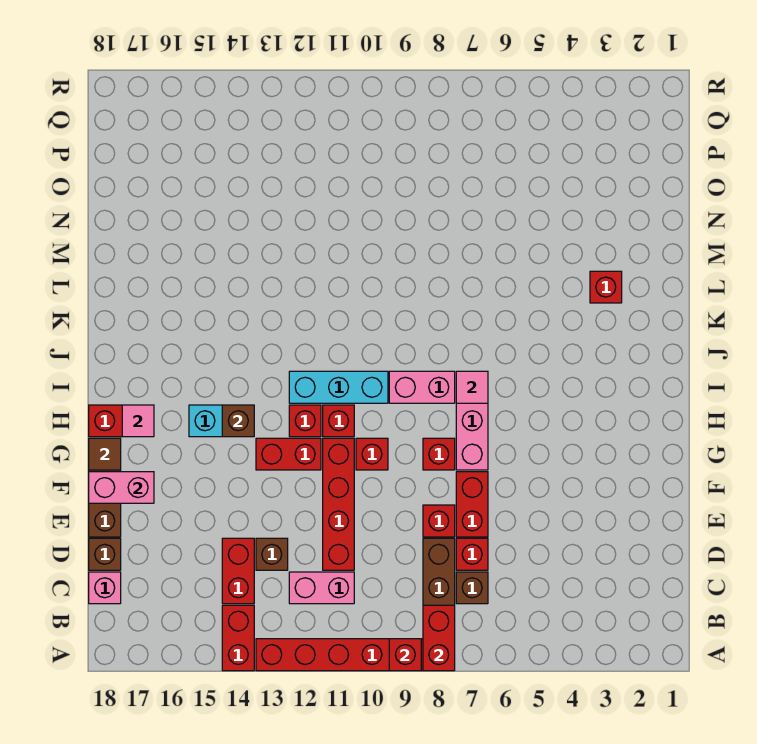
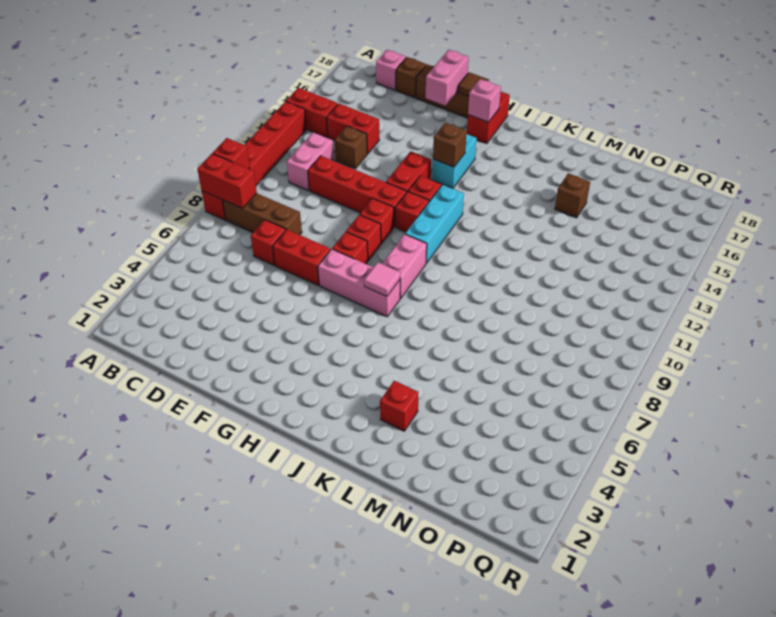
brown brick C7 level 1 -> brown brick M15 level 1
red brick E8 level 1 -> red brick G9 level 1
pink tile H17 level 2 -> pink brick H17 level 2

